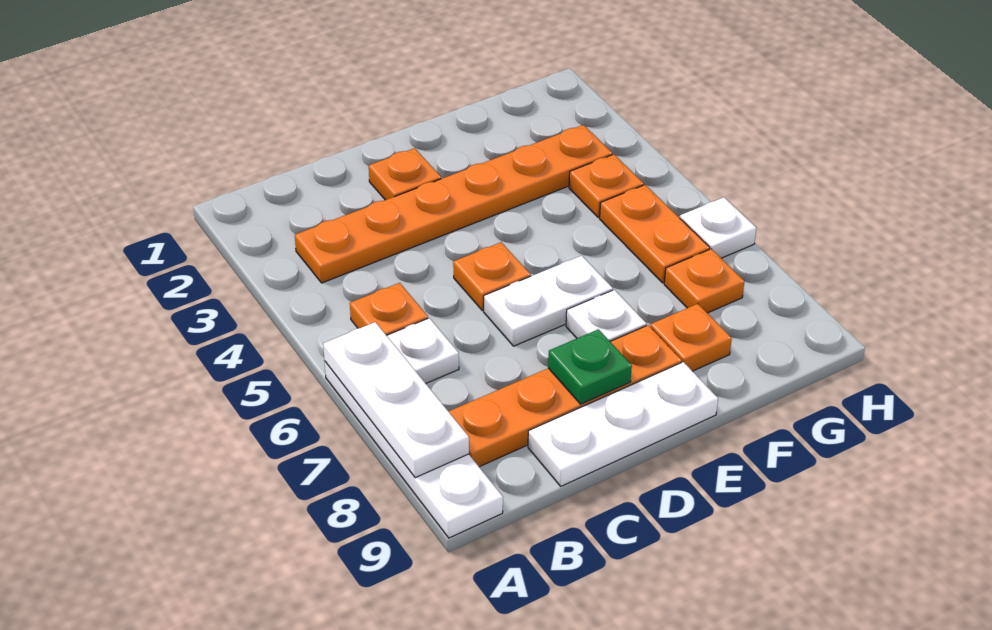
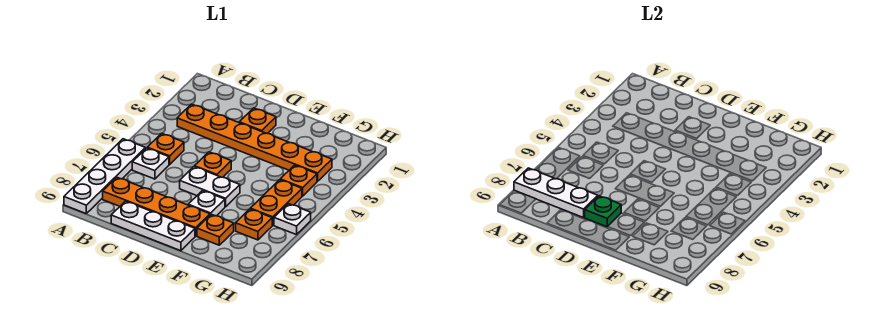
white plate A6:A8 level 2 -> white plate A8:C8 level 2

